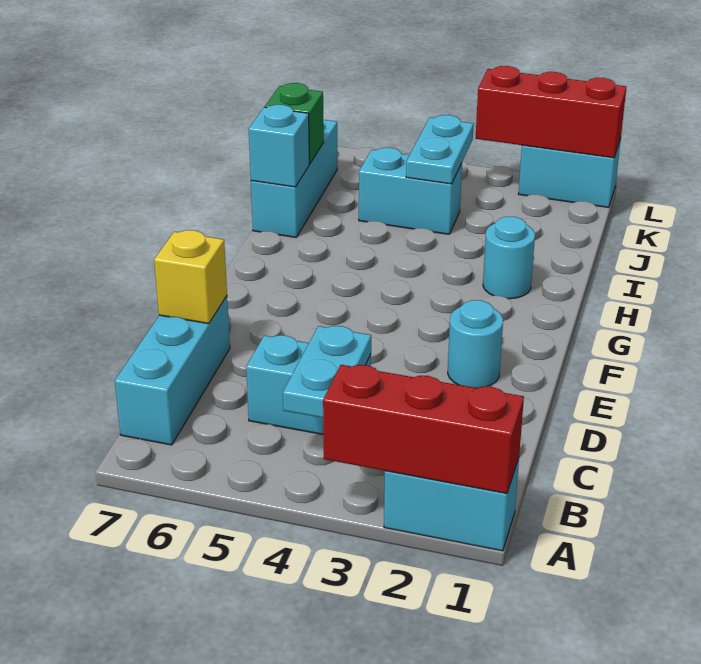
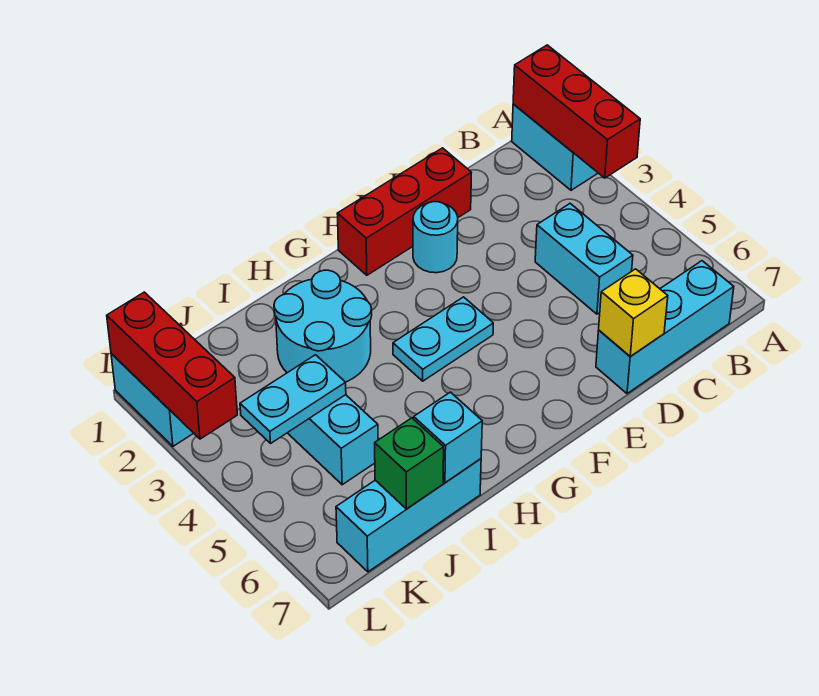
cyan plate B4:C4 level 2 -> cyan plate F4:G4 level 1
none -> red brick D1:F1 level 1
cyan round brick H2 level 1 -> cyan round brick H2:I3 level 1

